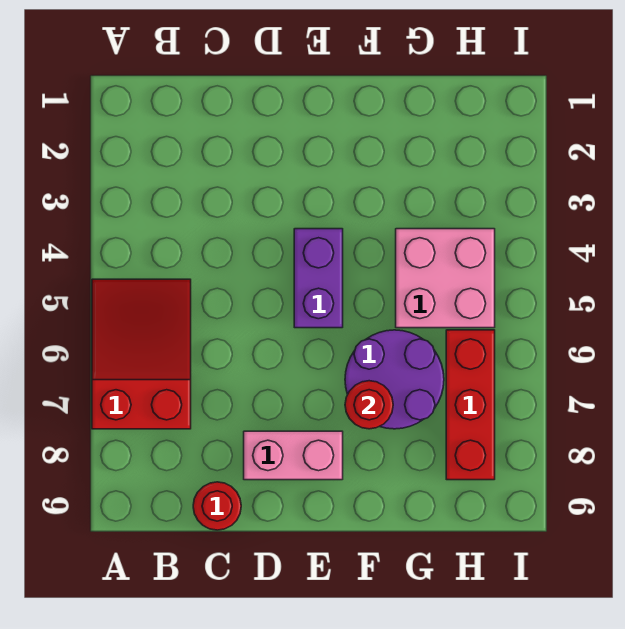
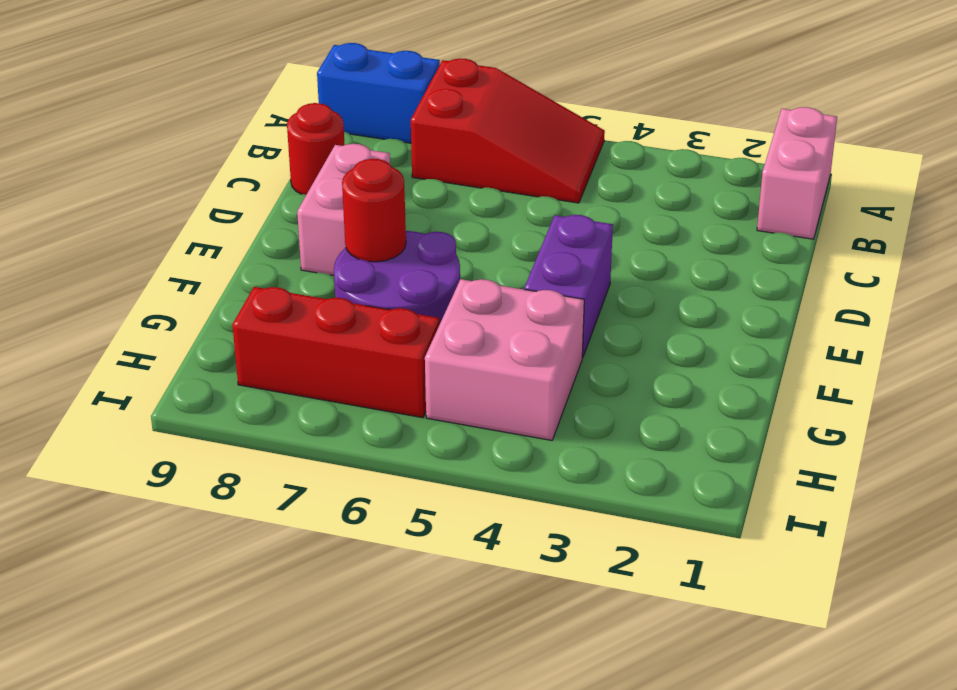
none -> pink brick A1:B1 level 1
none -> blue brick A8:A9 level 1
purple brick E4:E5 level 1 -> purple brick E4:F4 level 1

